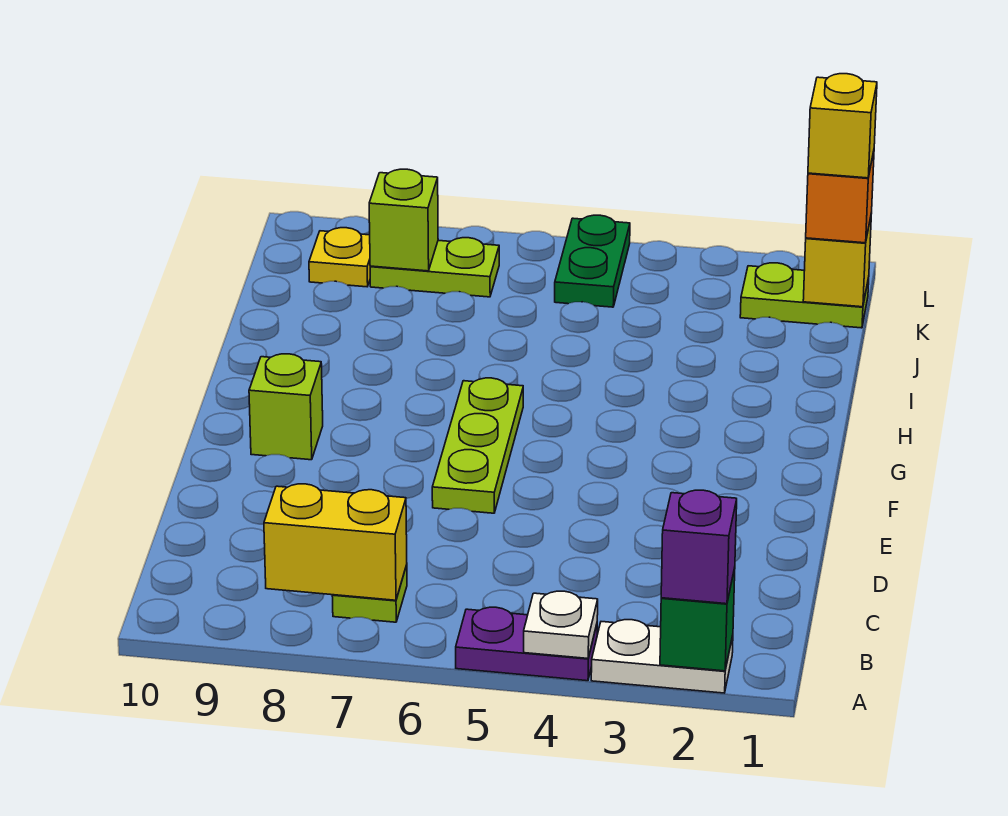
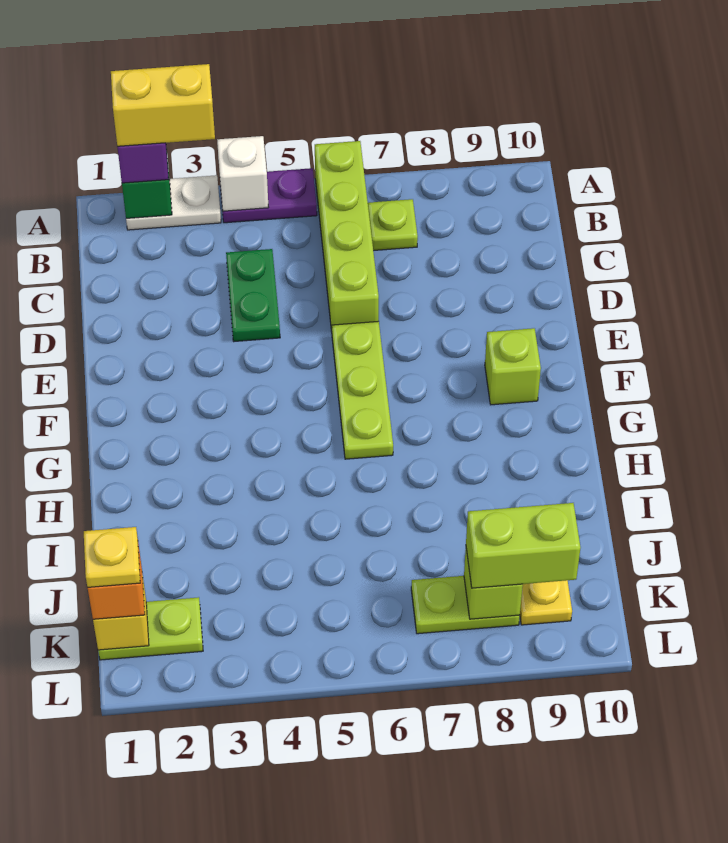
white plate A4 level 2 -> white brick A4 level 2
none -> lime brick A6:D6 level 1
yellow brick B7:B8 level 2 -> yellow brick A2:A3 level 4
yellow brick K1 level 4 -> yellow plate K1 level 4
green plate K5:L5 level 1 -> green plate C4:D4 level 1
none -> lime brick K8:K9 level 3

